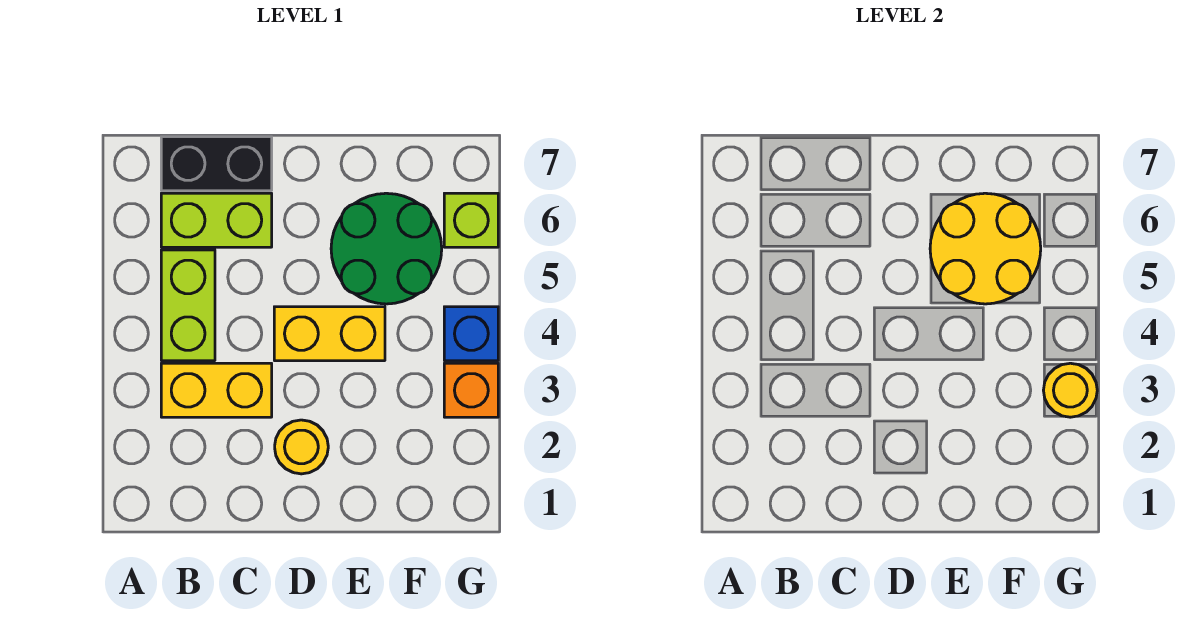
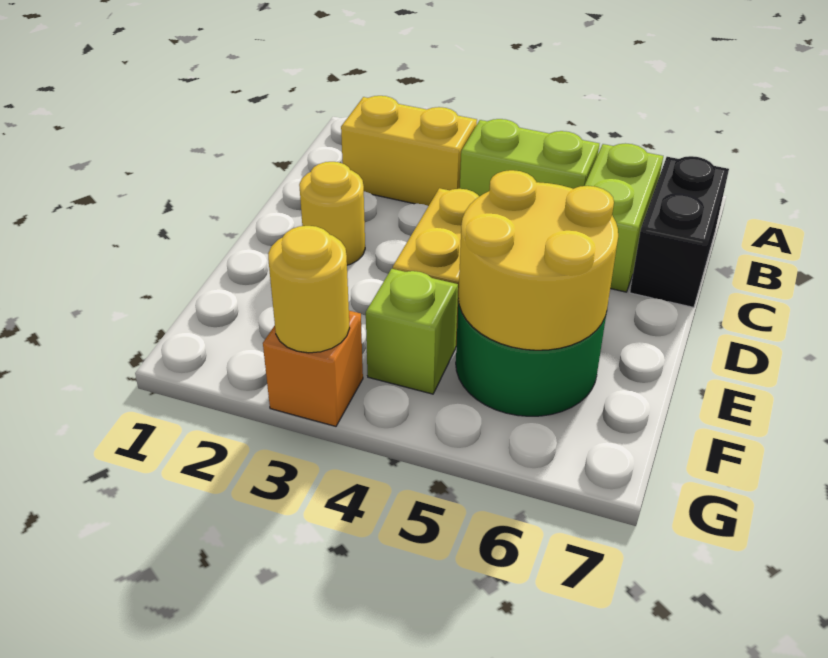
yellow brick B3:C3 level 1 -> yellow brick B2:B3 level 1
blue brick G4 level 1 -> none
lime brick G6 level 1 -> lime brick F4 level 1

